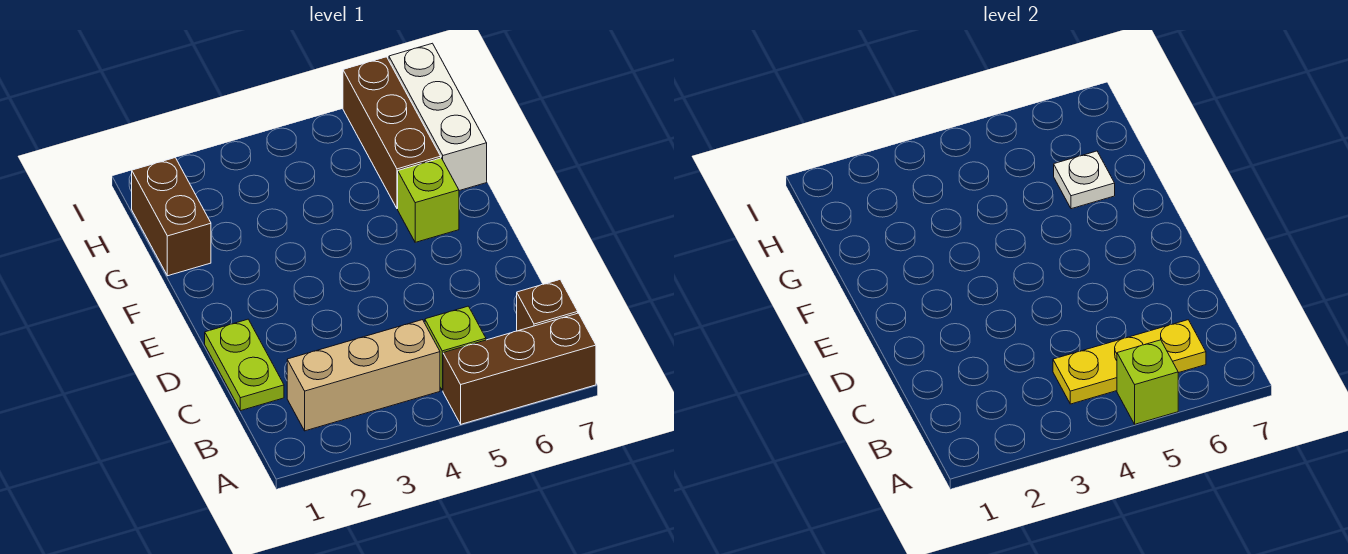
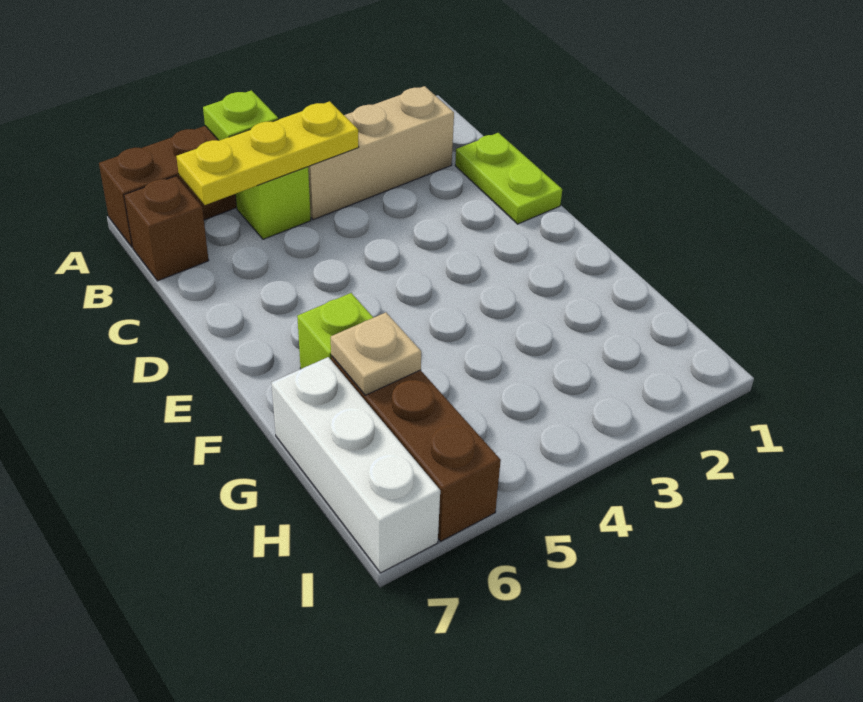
lime brick A5 level 2 -> lime plate A5 level 2
brown brick G1:H1 level 1 -> none
white plate G6 level 2 -> tan plate G6 level 2

